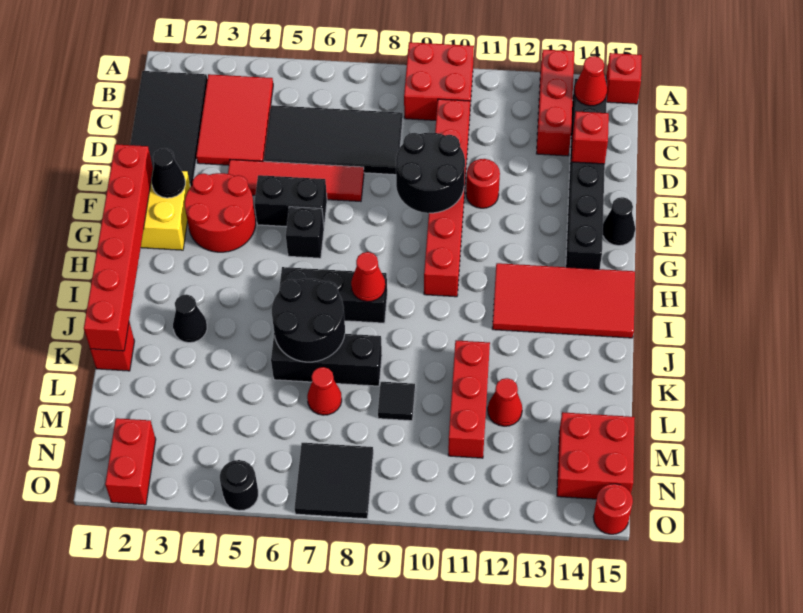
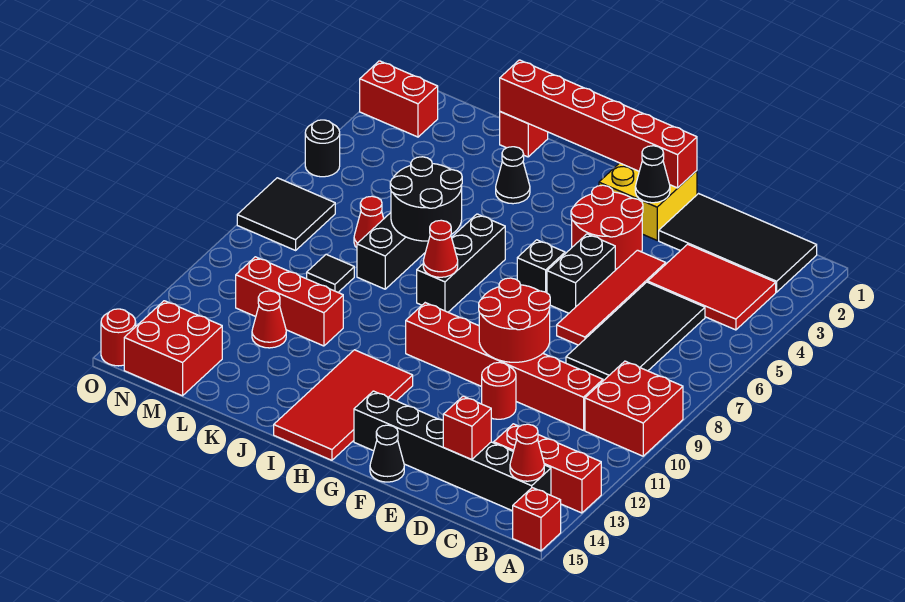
black round brick E9:F10 level 2 -> red round brick E9:F10 level 2

